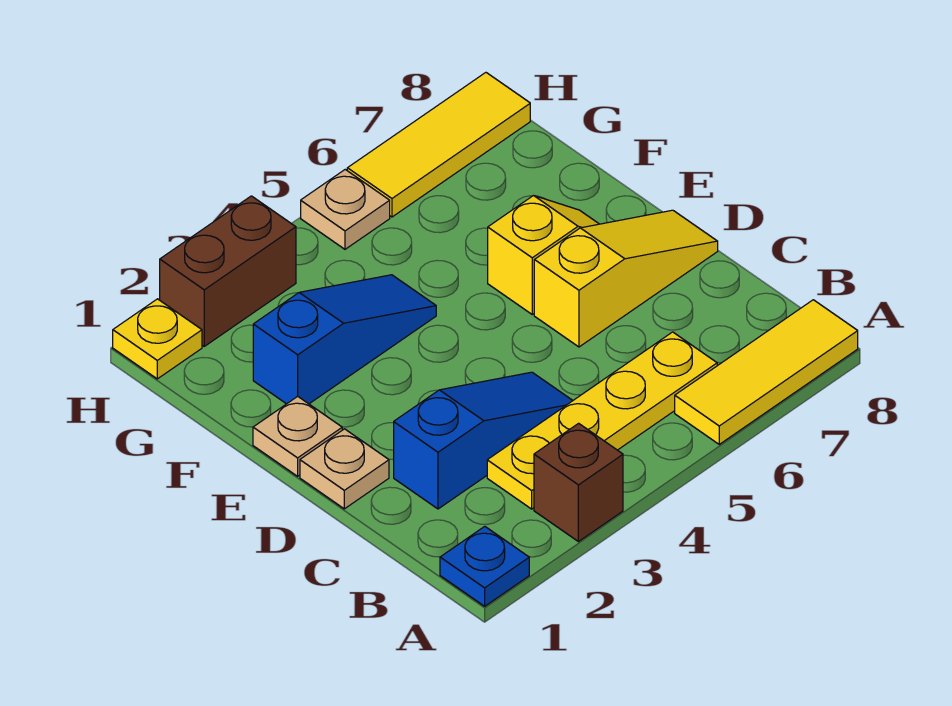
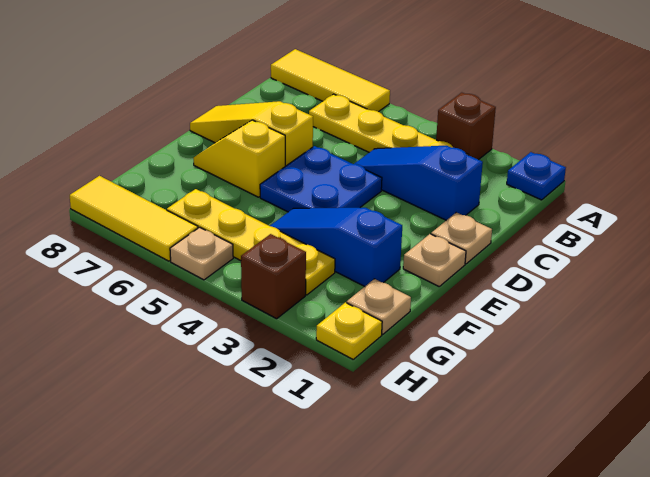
none -> blue plate D4:E5 level 1
none -> tan plate G1 level 1
none -> yellow plate G3:G6 level 1
brown brick H2:H3 level 1 -> brown brick H3 level 1

